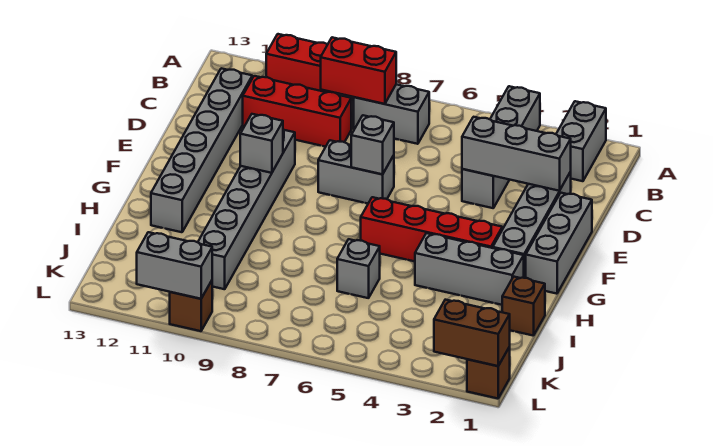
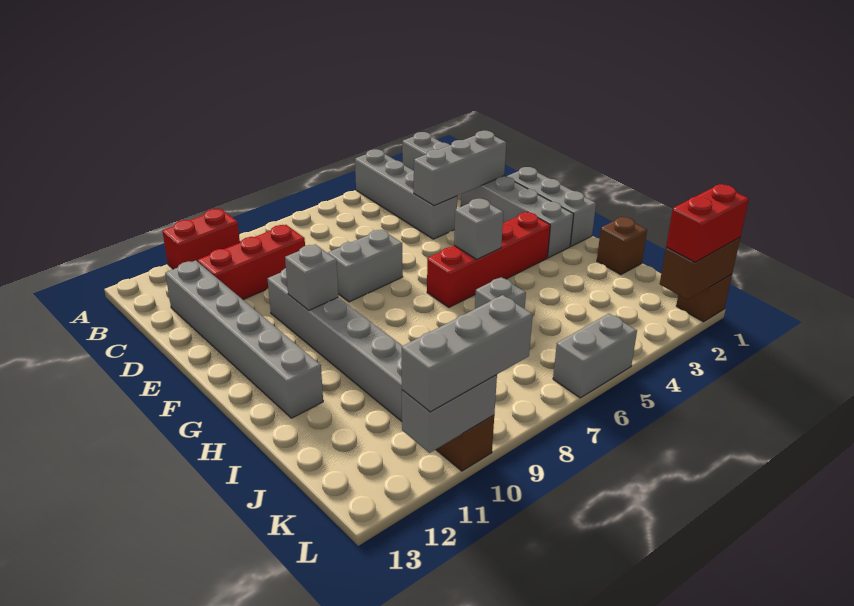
grey brick B7:B8 level 1 -> grey brick L5:L6 level 1
red brick B8:B9 level 2 -> red brick L1:L2 level 3
grey brick E7 level 2 -> grey brick G5 level 2
grey brick H2:H4 level 1 -> grey brick L9:L11 level 3

